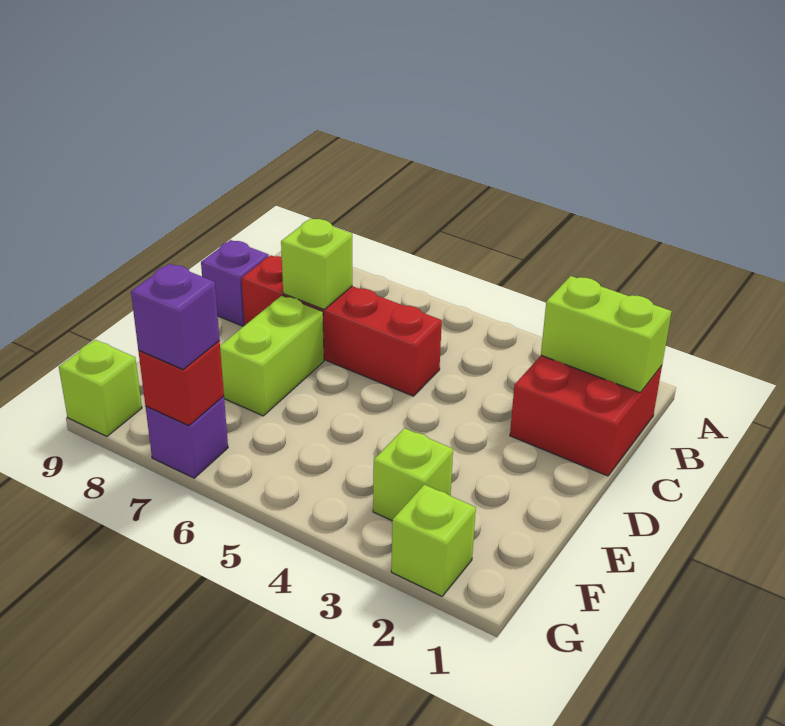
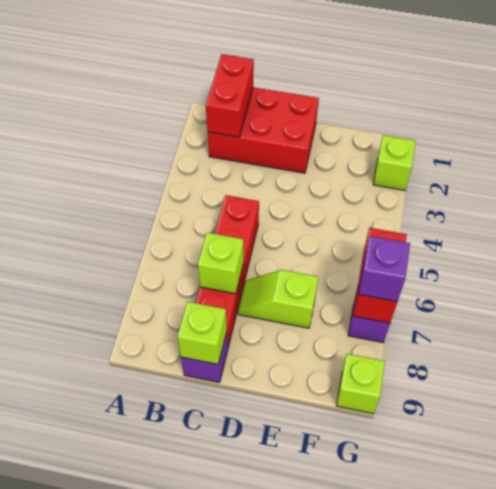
red brick B1:C2 level 1 -> red brick B1:D2 level 1
lime brick B1:B2 level 2 -> red brick B1:B2 level 2
lime brick D7:E7 level 1 -> lime slope D7:E7 level 1 top E
lime brick F3 level 1 -> lime brick C9 level 2
red brick G7 level 2 -> red brick G6:G7 level 2

